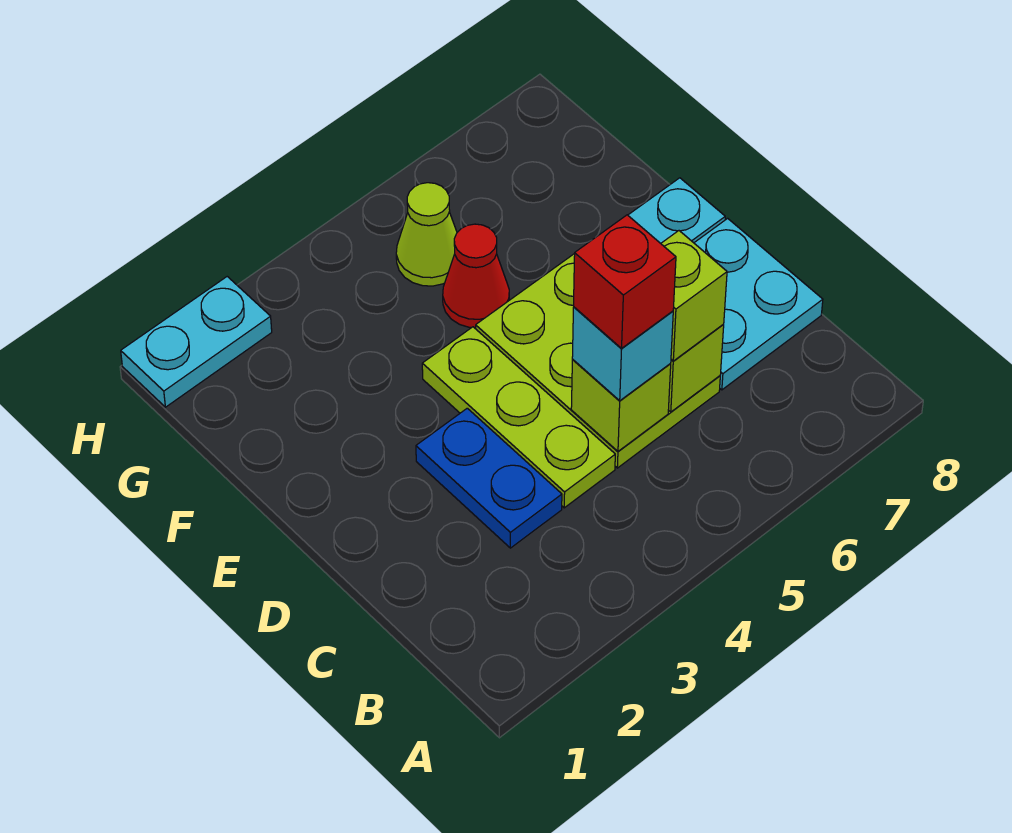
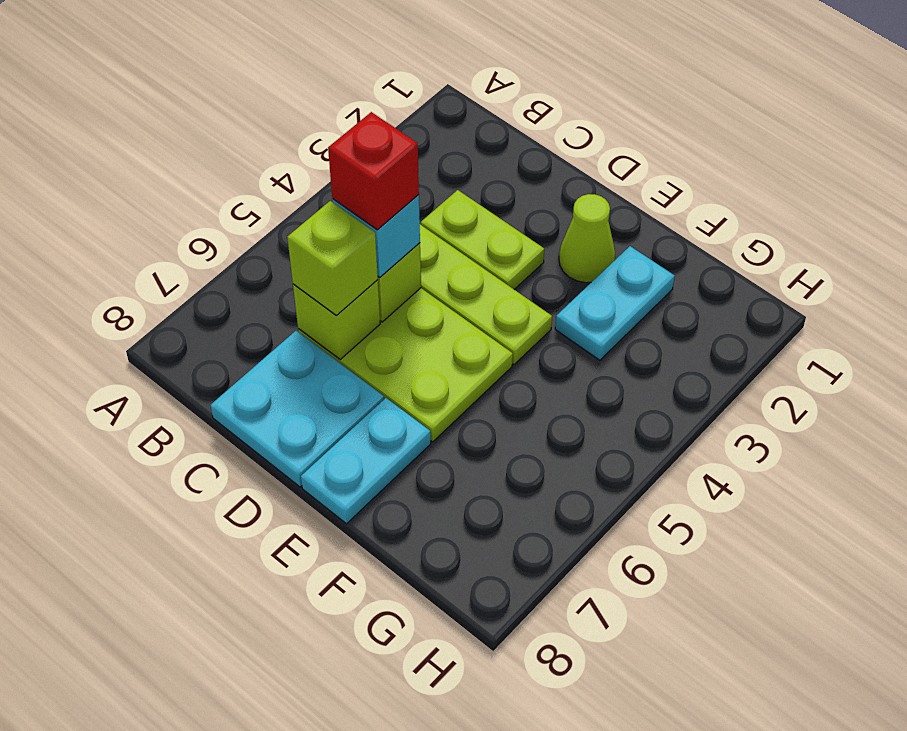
blue plate C3:D3 level 1 -> lime plate C3:D3 level 1
red cone F5 level 1 -> none
lime cone G5 level 1 -> lime cone E2 level 1
cyan plate H1:H2 level 1 -> cyan plate F2:F3 level 1

